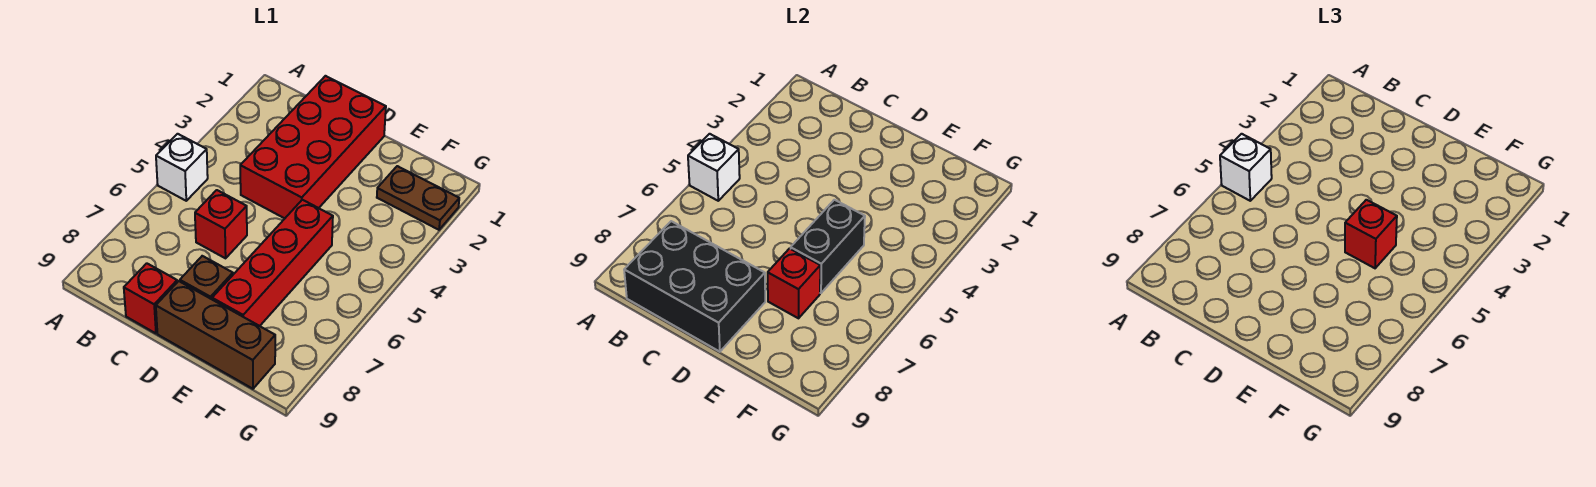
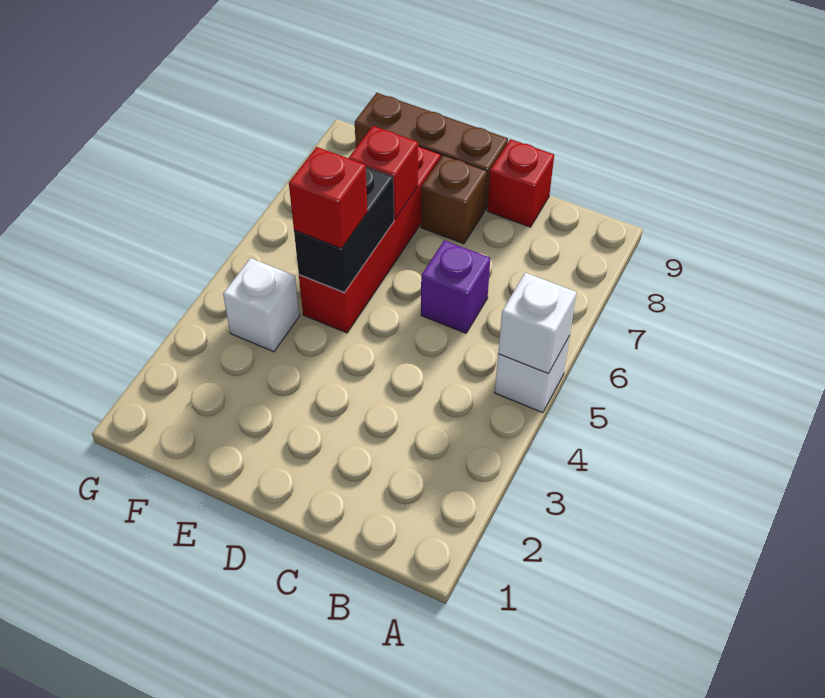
white brick A5 level 3 -> white brick F4 level 1
black brick B8:D9 level 2 -> none
red brick C1:D4 level 1 -> none
red brick C6 level 1 -> purple brick C6 level 1
brown plate F2:G2 level 1 -> none

